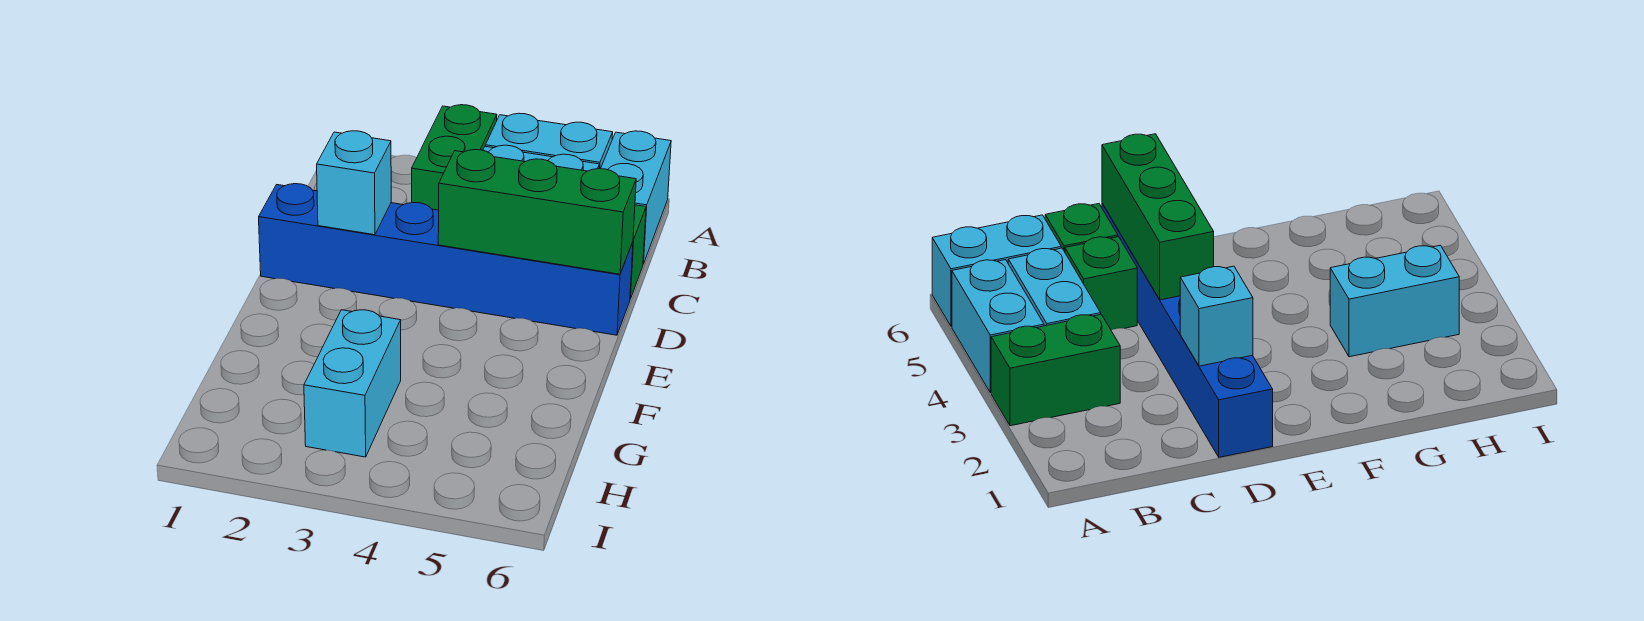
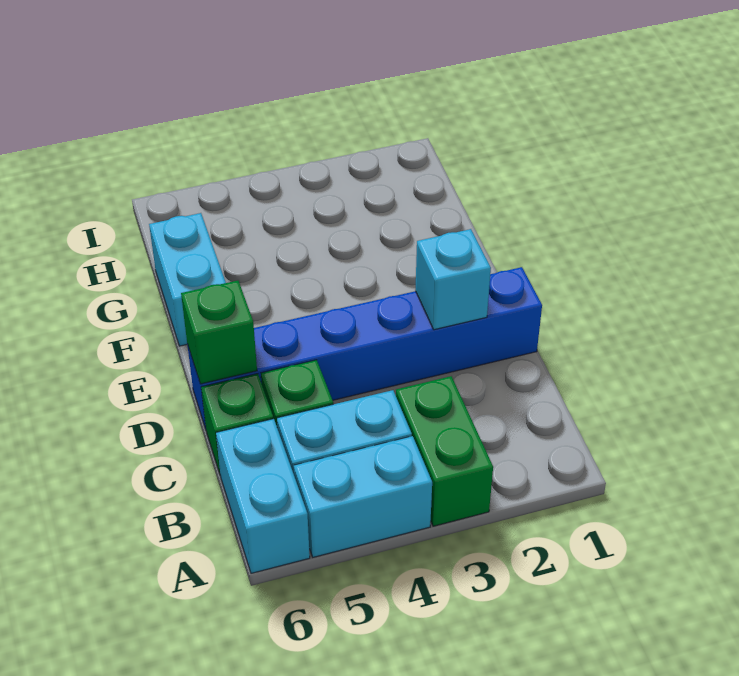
green brick D4:D6 level 2 -> green brick D6 level 2
cyan brick G3:H3 level 1 -> cyan brick F6:G6 level 1

